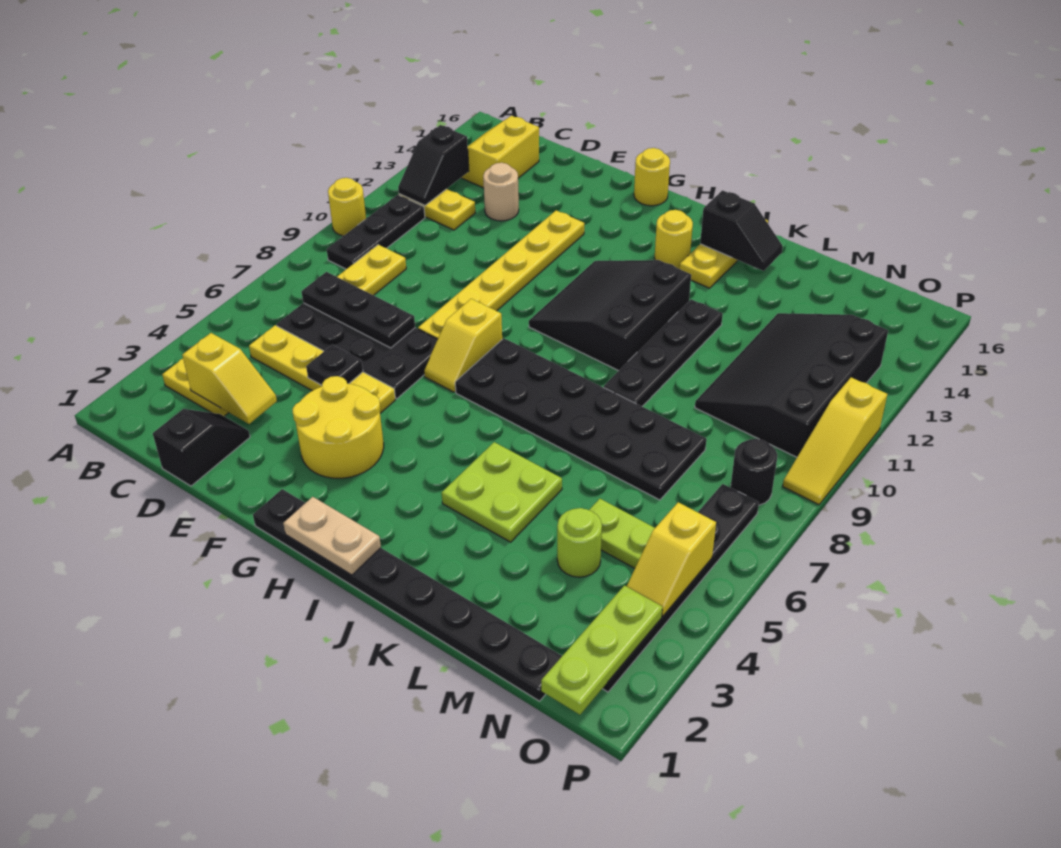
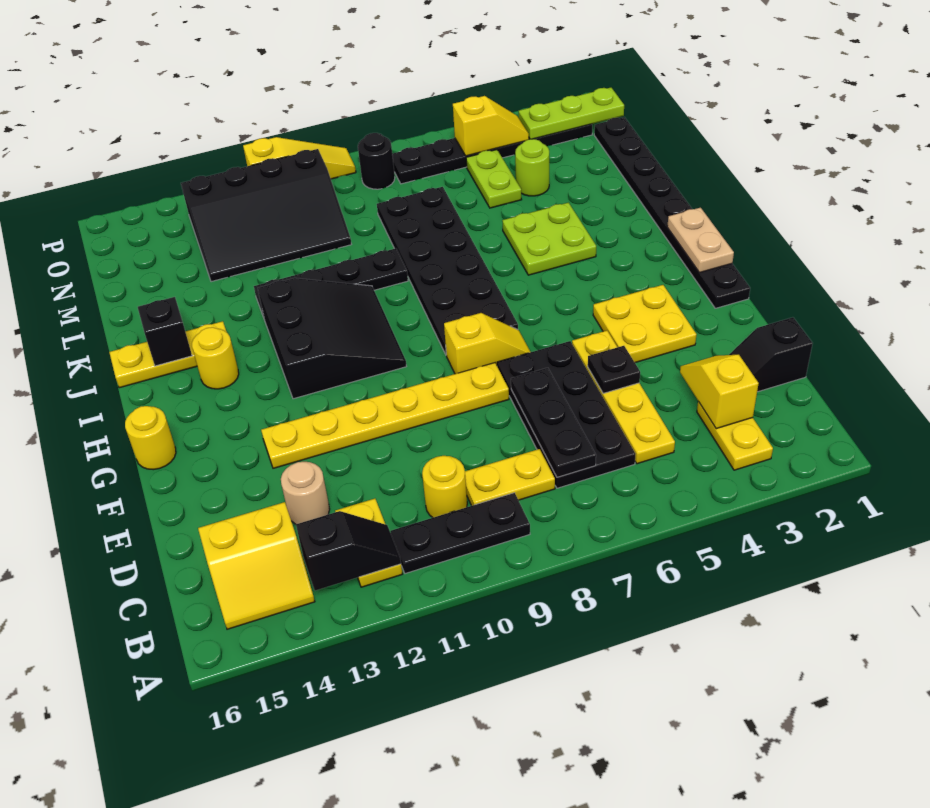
yellow round brick A10 level 1 -> yellow round brick C10 level 1
yellow round brick F3:G4 level 1 -> yellow plate F3:G4 level 1
black slope H10:J12 level 1 top J -> black slope H10:J12 level 1 top 12

